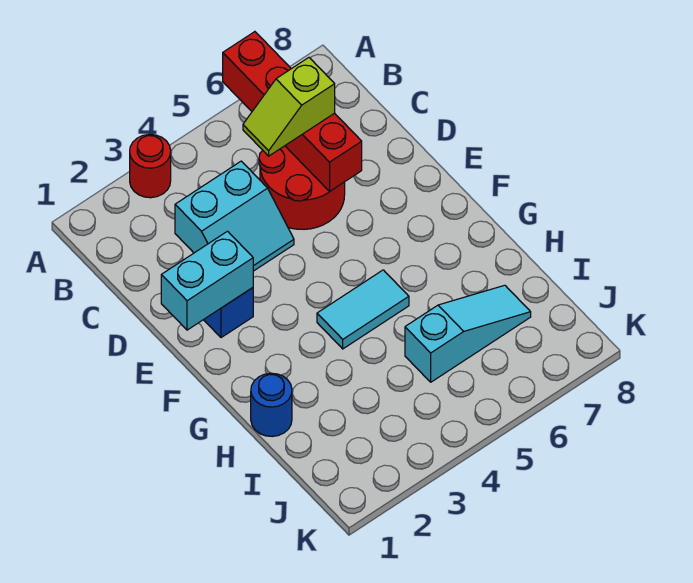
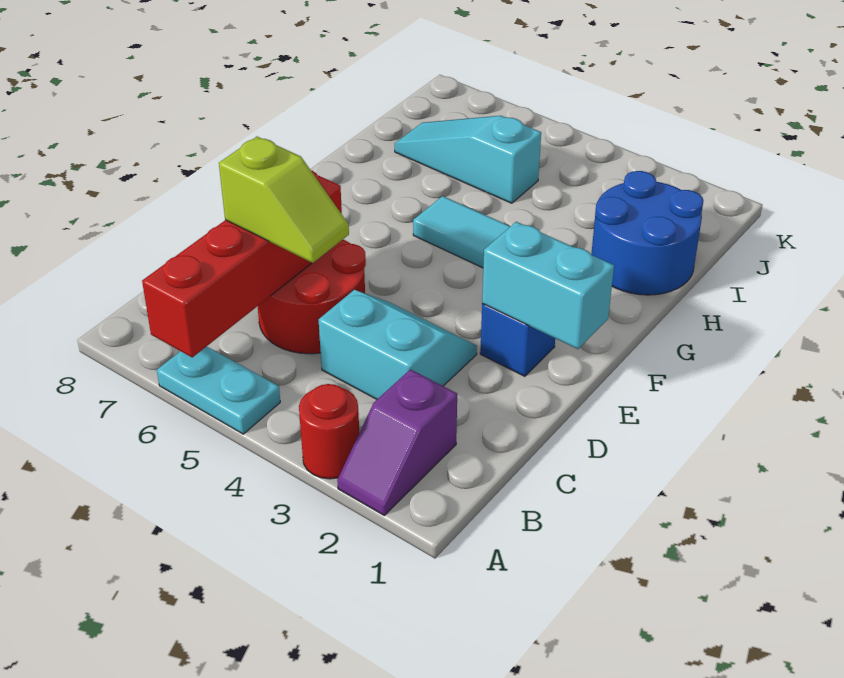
none -> purple slope A2:B2 level 1 top B
none -> cyan plate A5:A6 level 1
blue round brick H1 level 1 -> blue round brick H1:I2 level 1

